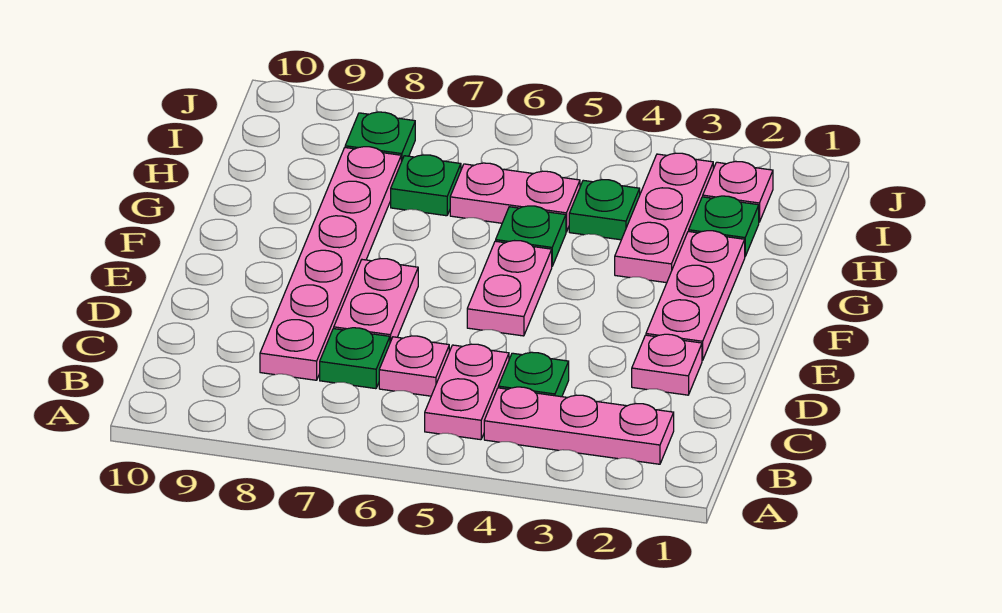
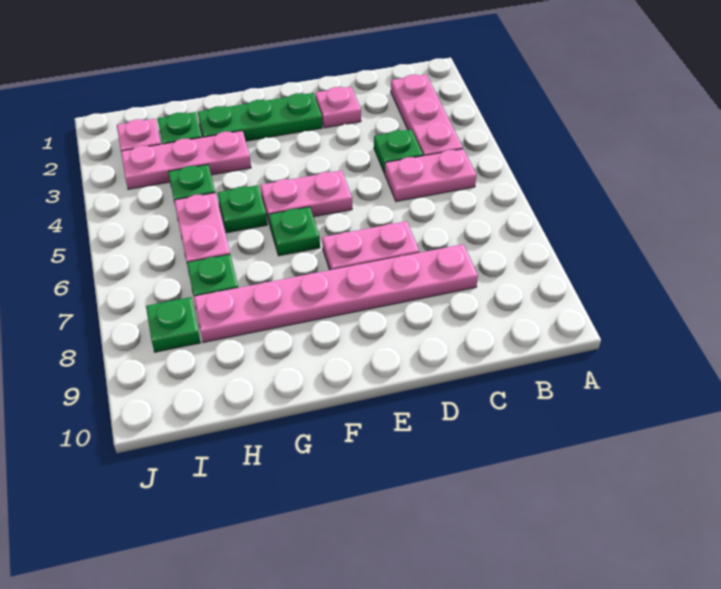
pink plate C6 level 1 -> none
green plate C7 level 1 -> green plate F6 level 1
pink plate E2:G2 level 1 -> green plate E2:G2 level 1

